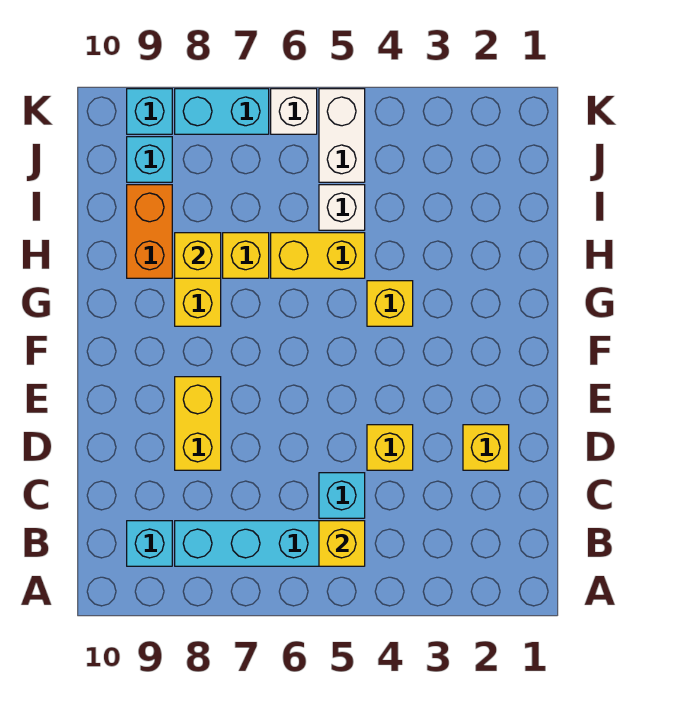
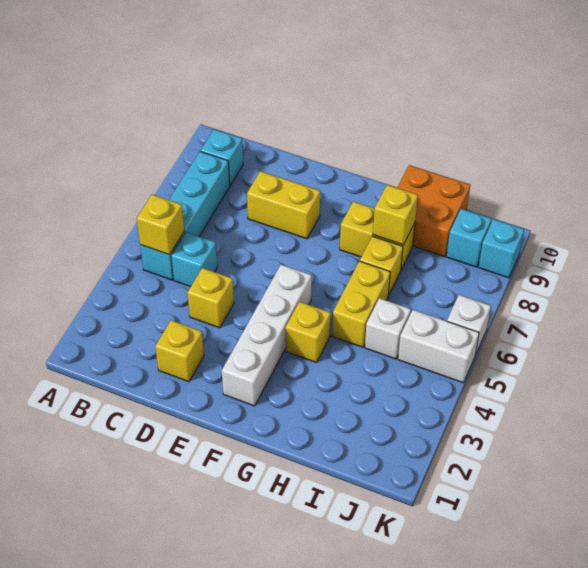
none -> white brick F2:F5 level 1
orange brick H9:I9 level 1 -> orange brick H9:I10 level 1
cyan brick K7:K8 level 1 -> none

